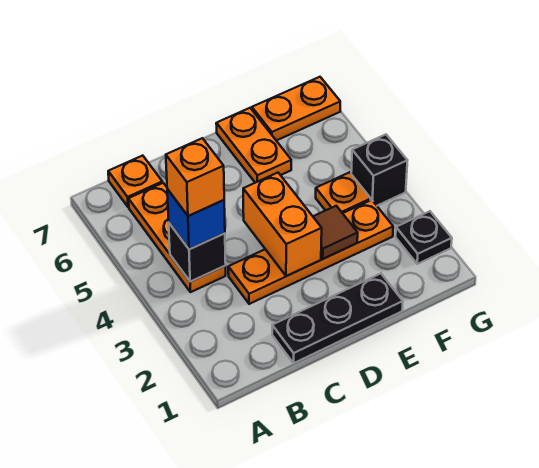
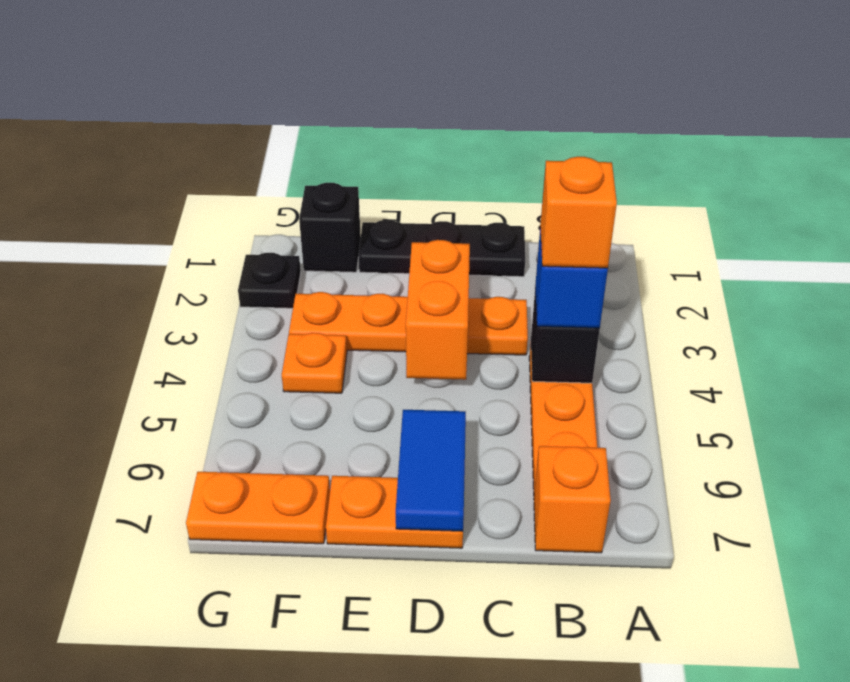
orange plate B7 level 1 -> orange brick B7 level 1
none -> blue tile D6:D7 level 2
brown tile E3 level 2 -> none
orange plate E6:E7 level 1 -> orange plate D7:E7 level 1
black brick G4 level 1 -> black brick F1 level 1

